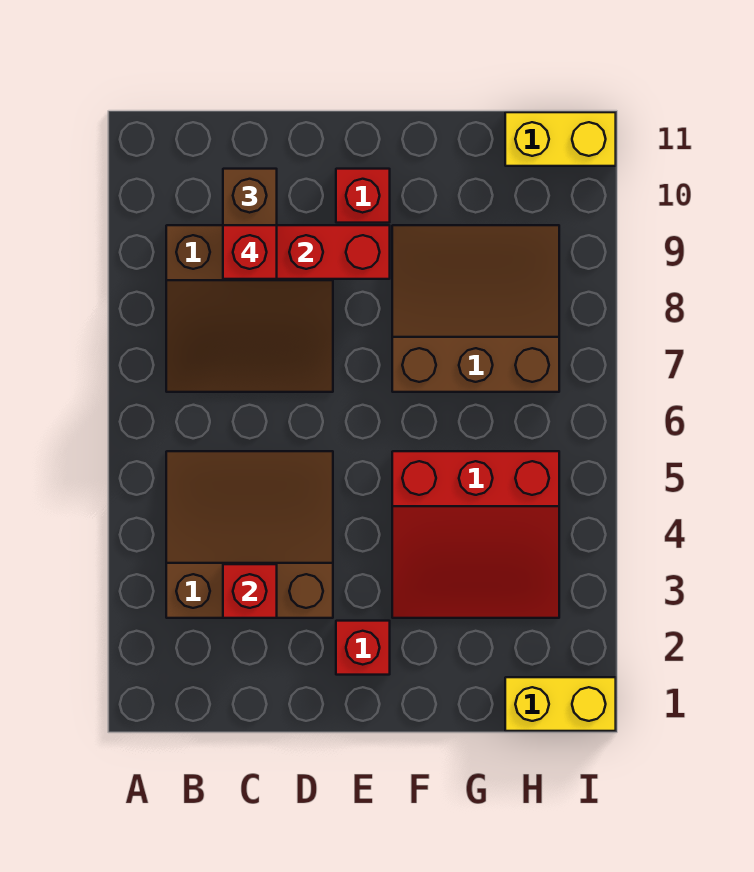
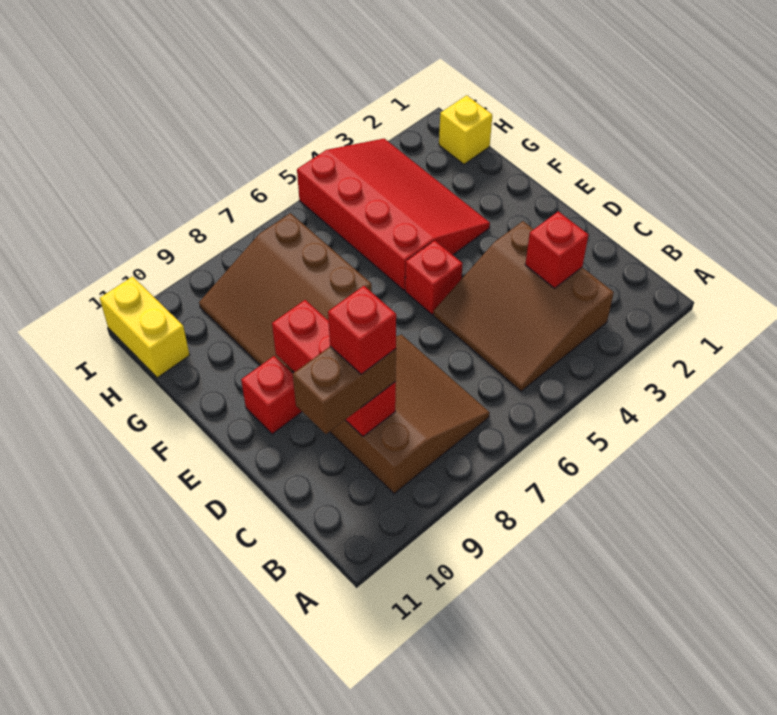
red brick E2 level 1 -> red brick E5 level 1
red slope F3:H5 level 1 top 5 -> red slope F3:I5 level 1 top 5
yellow brick H1:I1 level 1 -> yellow brick H1 level 1

